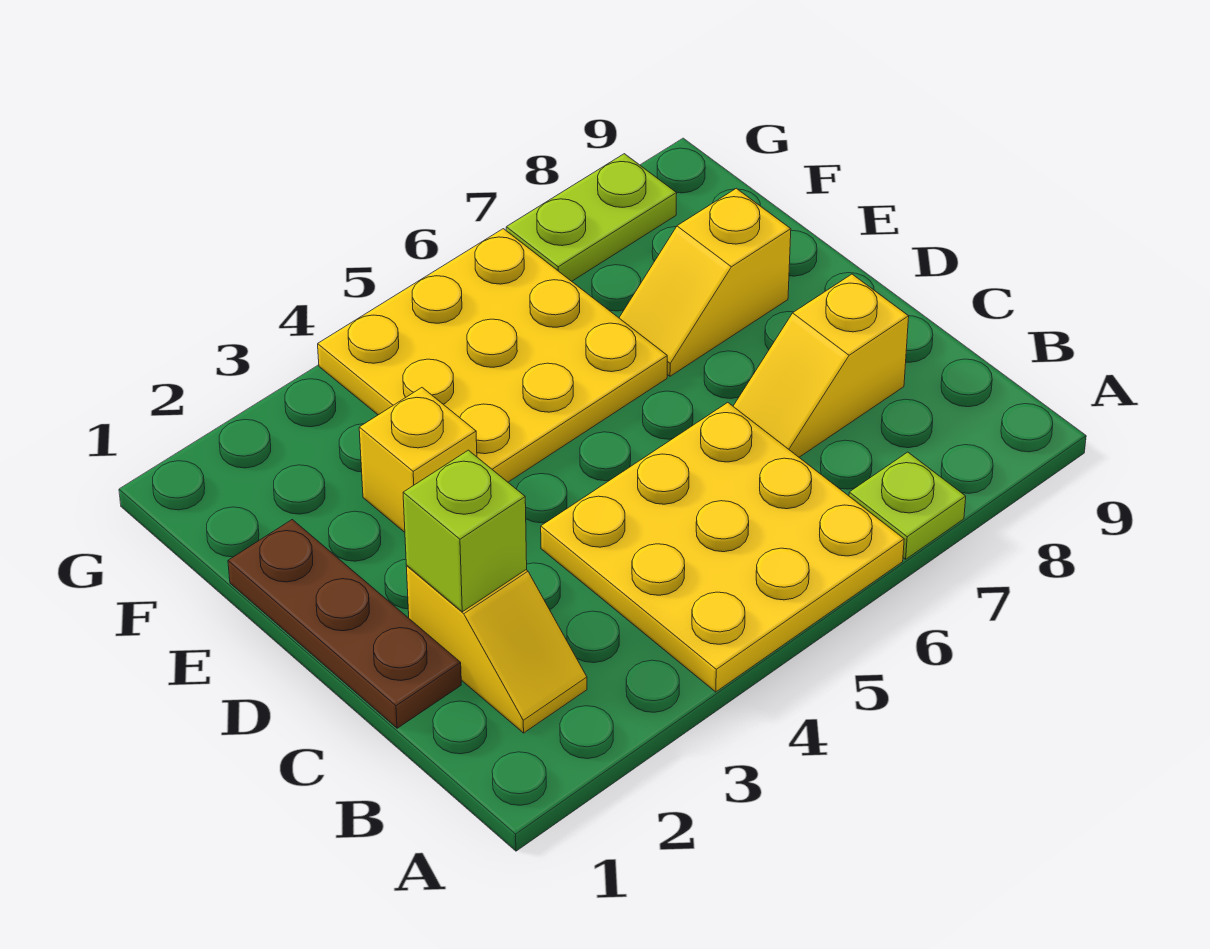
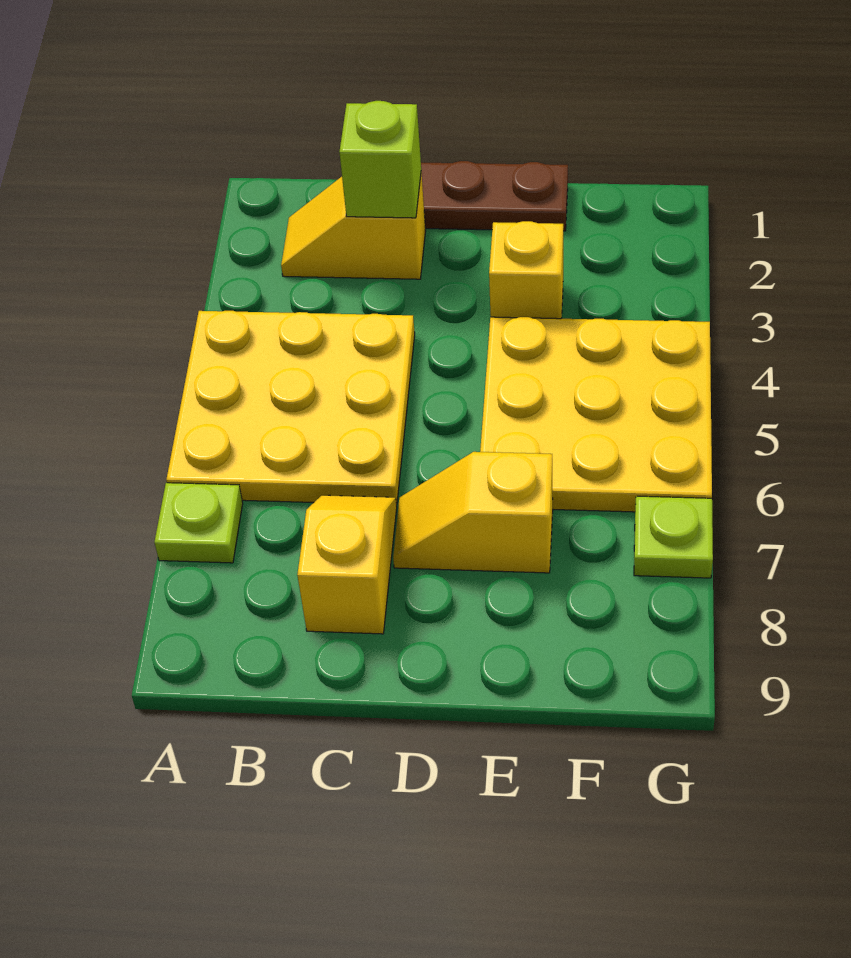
yellow slope E7:E8 level 1 top 8 -> yellow slope D7:E7 level 1 top E
lime plate G7:G8 level 1 -> lime plate G7 level 1

